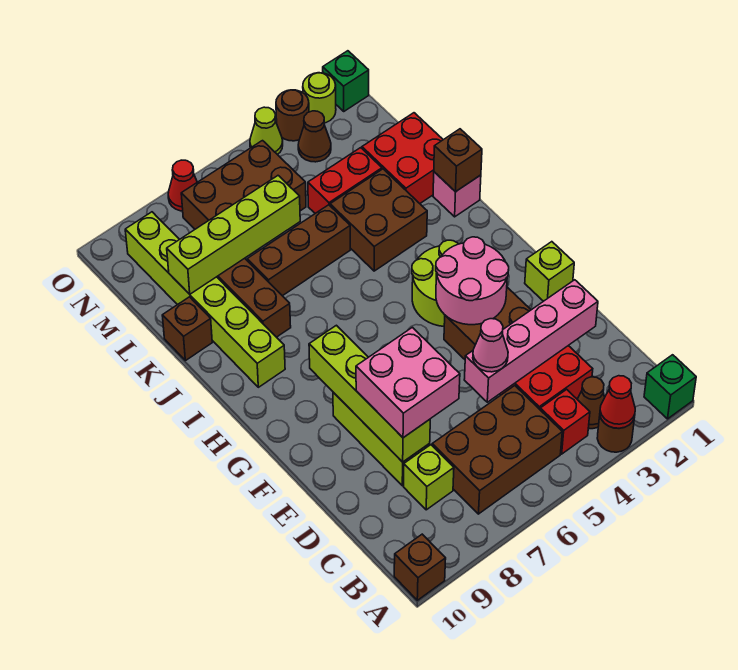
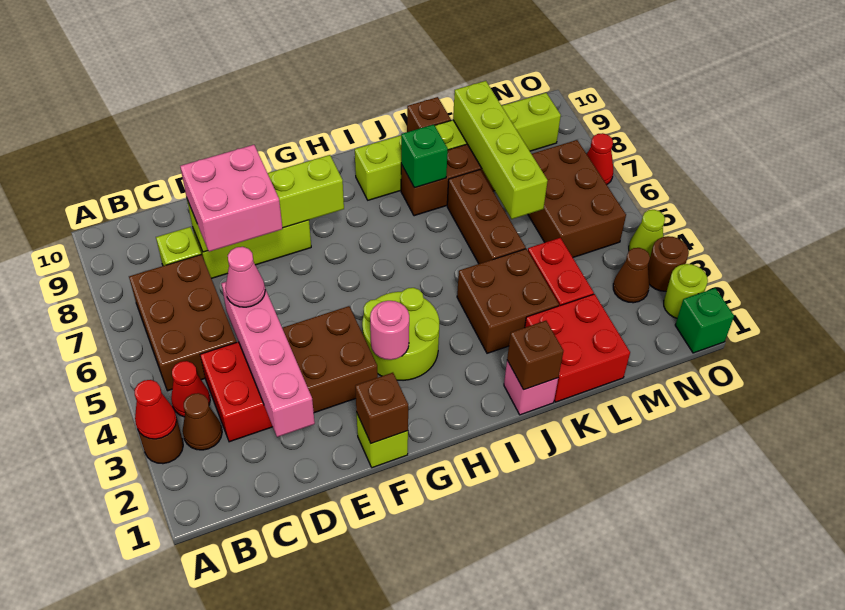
green brick A1 level 1 -> green brick J8 level 2
brown brick A10 level 1 -> brown brick F1 level 2
red brick B4 level 1 -> red cone B4 level 1
pink round brick F3:G4 level 2 -> pink round brick G3 level 2

